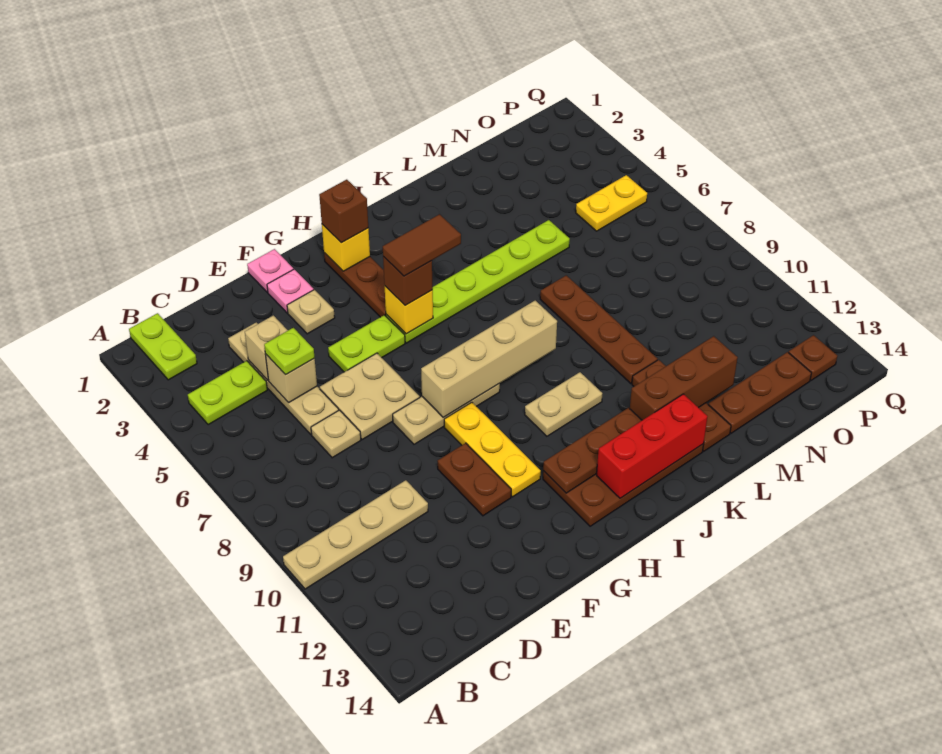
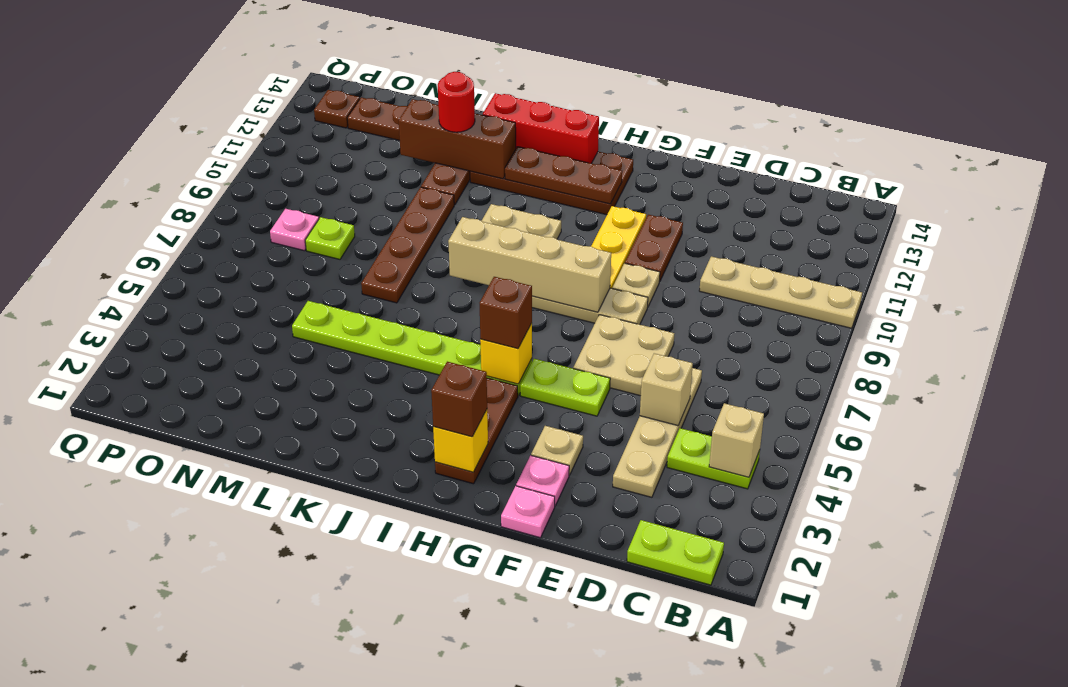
lime plate B1:B2 level 1 -> lime plate B1:C1 level 1
tan brick D4 level 2 -> tan brick B4 level 2
lime plate D5 level 3 -> lime plate N8 level 1
tan plate D7 level 1 -> tan plate F9 level 1
brown tile H5:I5 level 4 -> none
none -> red round brick L12 level 3
yellow plate O5:P5 level 1 -> none
none -> pink plate O8 level 1

